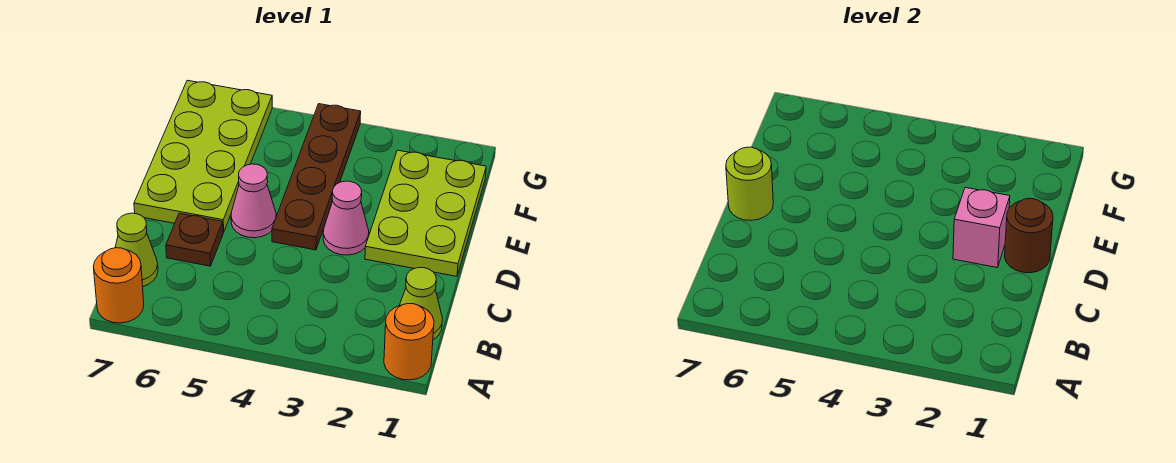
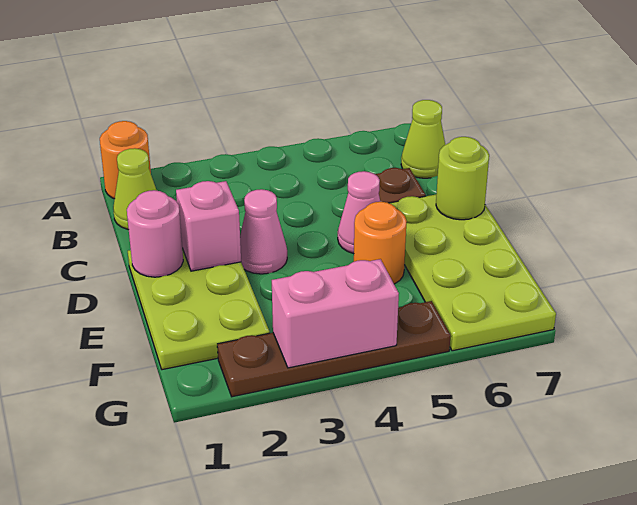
orange round brick A7 level 1 -> orange round brick E5 level 1
brown round brick D1 level 2 -> pink round brick D1 level 2
brown plate D4:G4 level 1 -> brown plate G2:G5 level 1
none -> pink brick G3:G4 level 2

